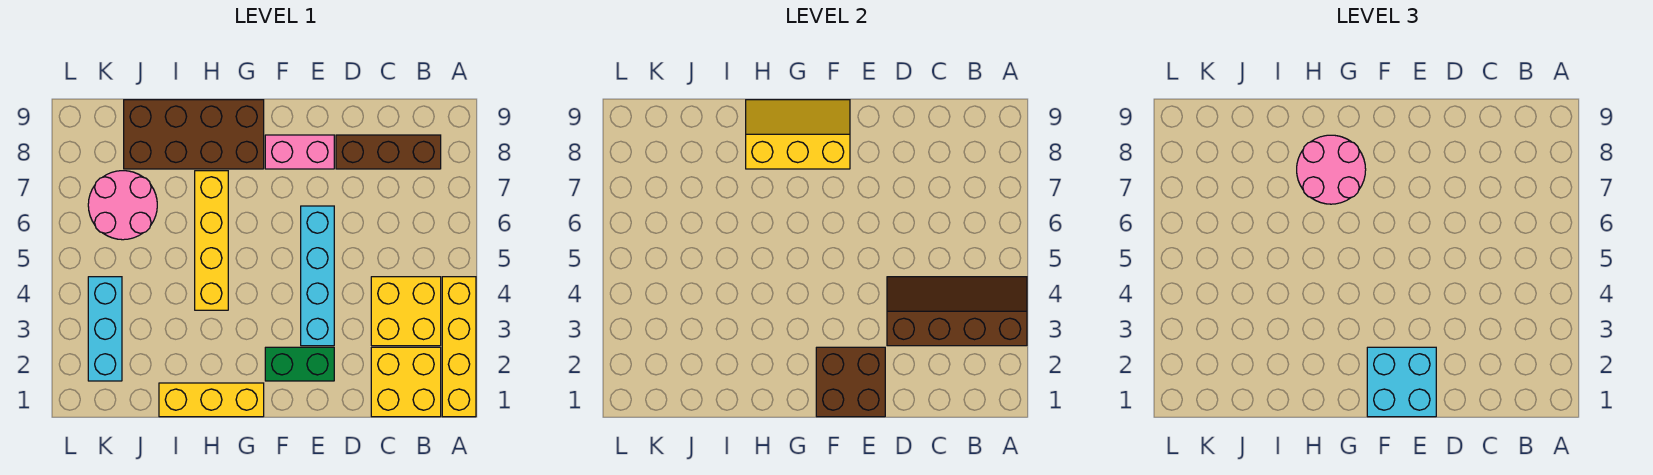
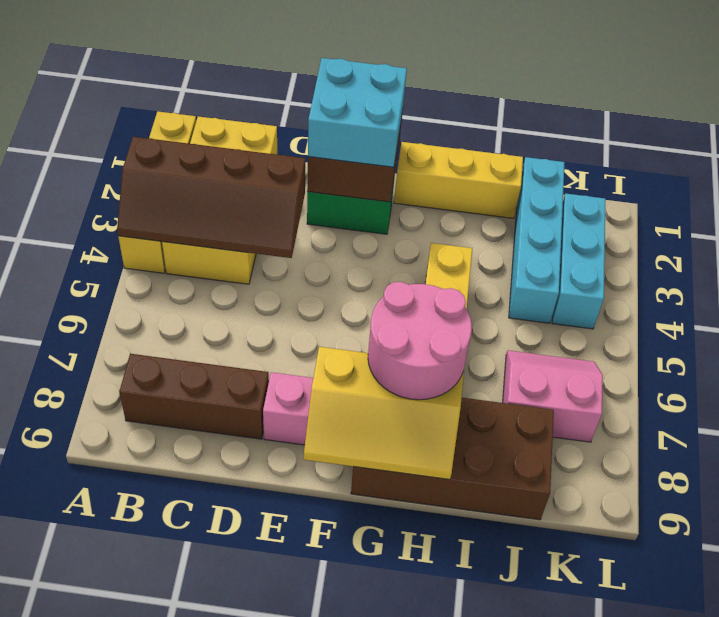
cyan brick E3:E6 level 1 -> cyan brick J1:J4 level 1
pink round brick J6:K7 level 1 -> pink slope J6:K7 level 1 top 7

